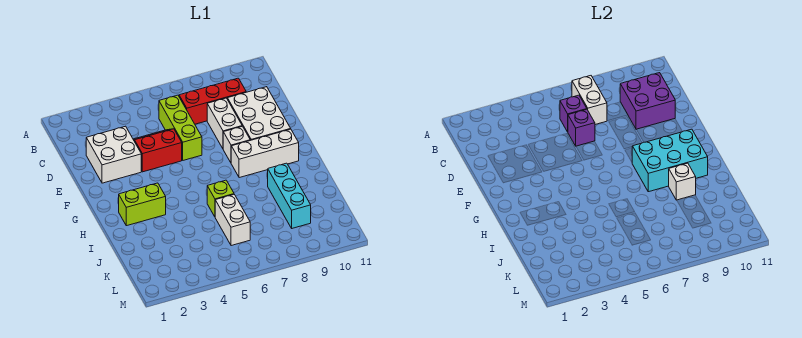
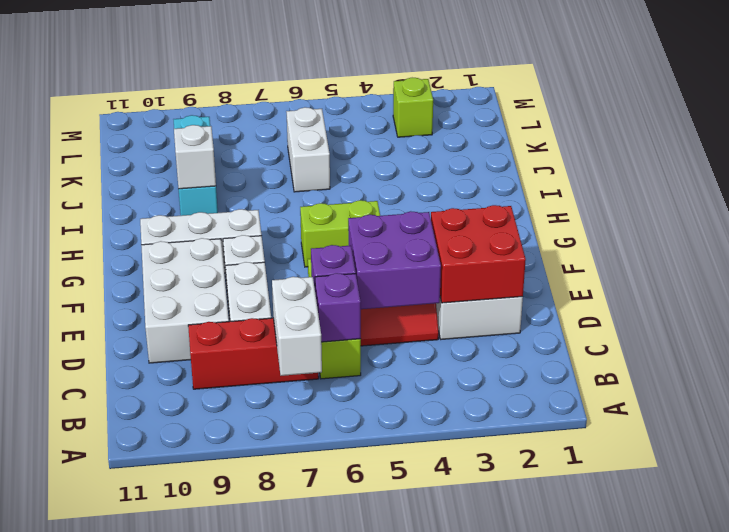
purple brick C9:D10 level 2 -> purple brick D4:E5 level 2
none -> red brick D2:E3 level 2
cyan brick G8:H10 level 2 -> none
lime brick H2:H3 level 1 -> lime brick G5:G6 level 1
lime brick I6 level 1 -> lime brick L3 level 1

